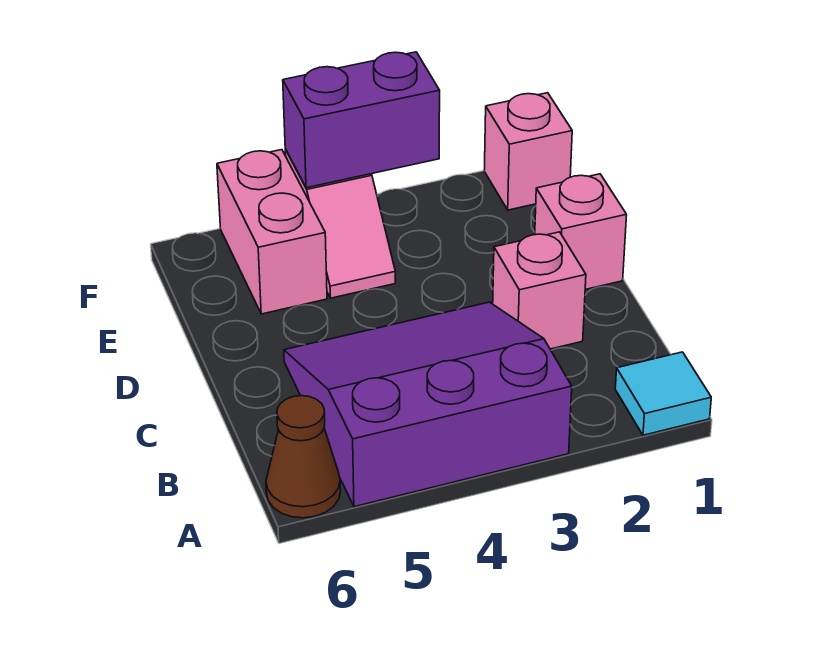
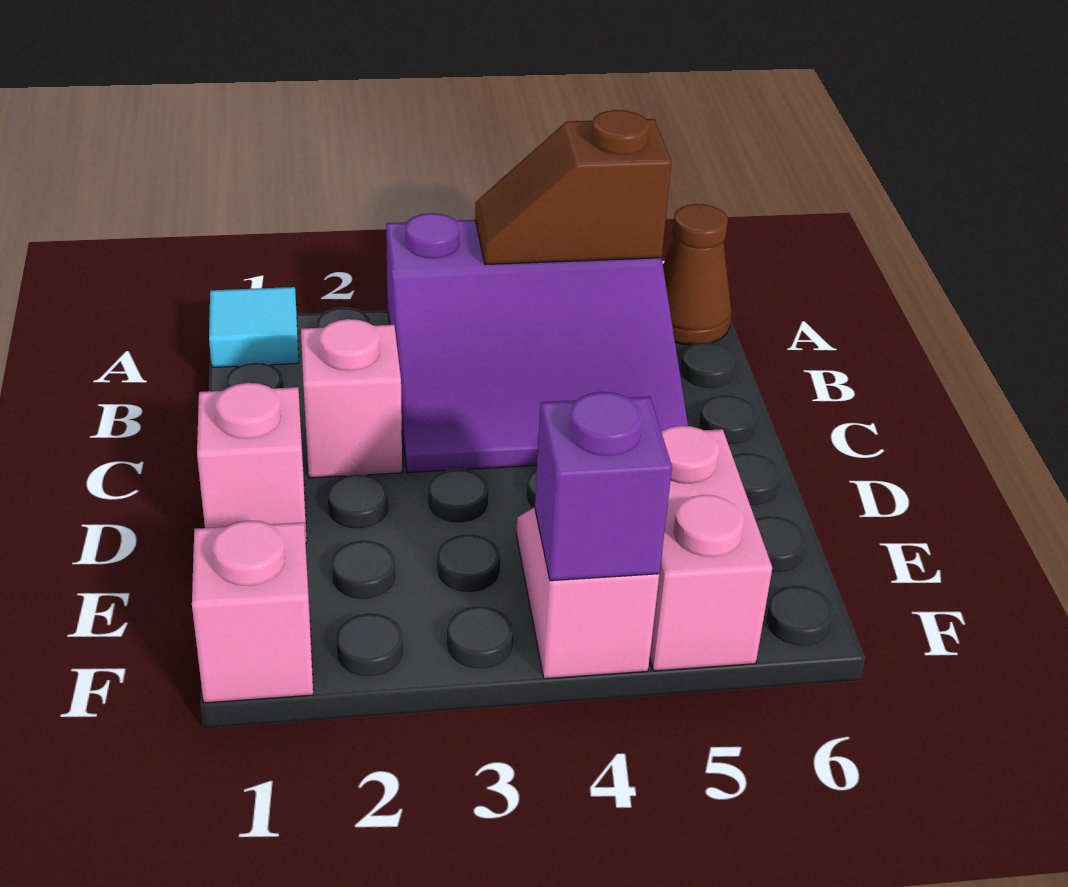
none -> brown slope A4:A5 level 2 top 5
purple brick F3:F4 level 2 -> purple brick F4 level 2

